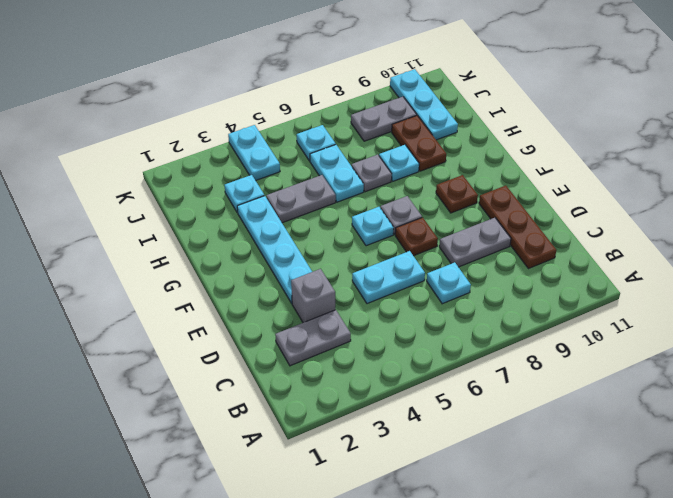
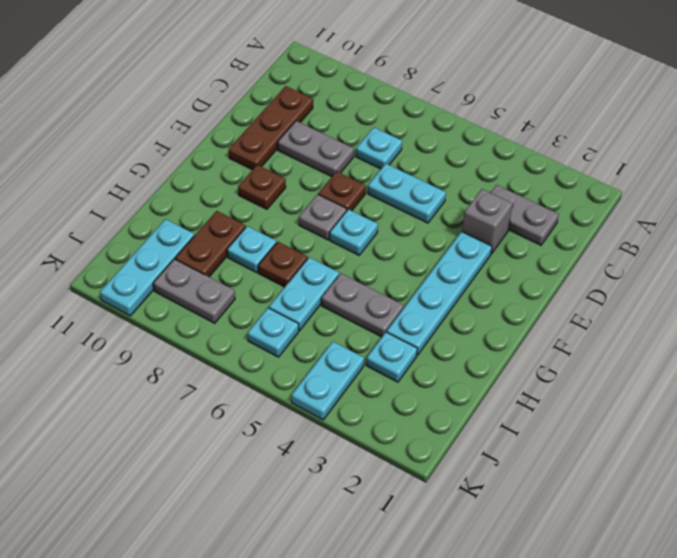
grey plate H7 level 1 -> brown plate H7 level 1

